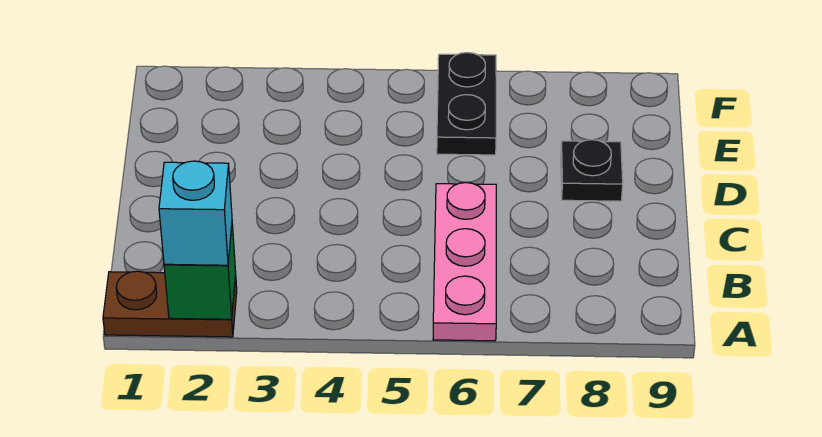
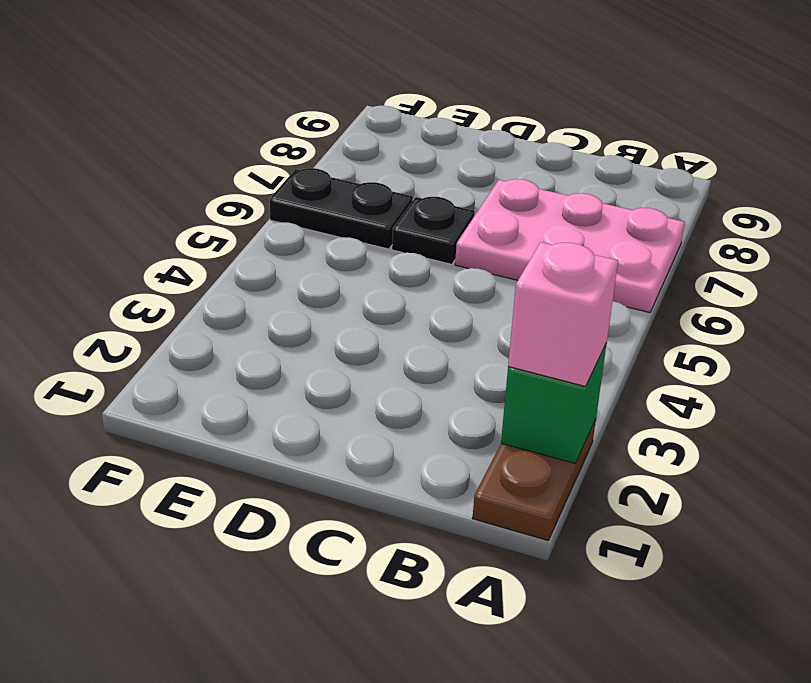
cyan brick A2 level 3 -> pink brick A2 level 3
pink plate A6:C6 level 1 -> pink plate A6:C7 level 1
black plate D8 level 1 -> black plate D6 level 1

